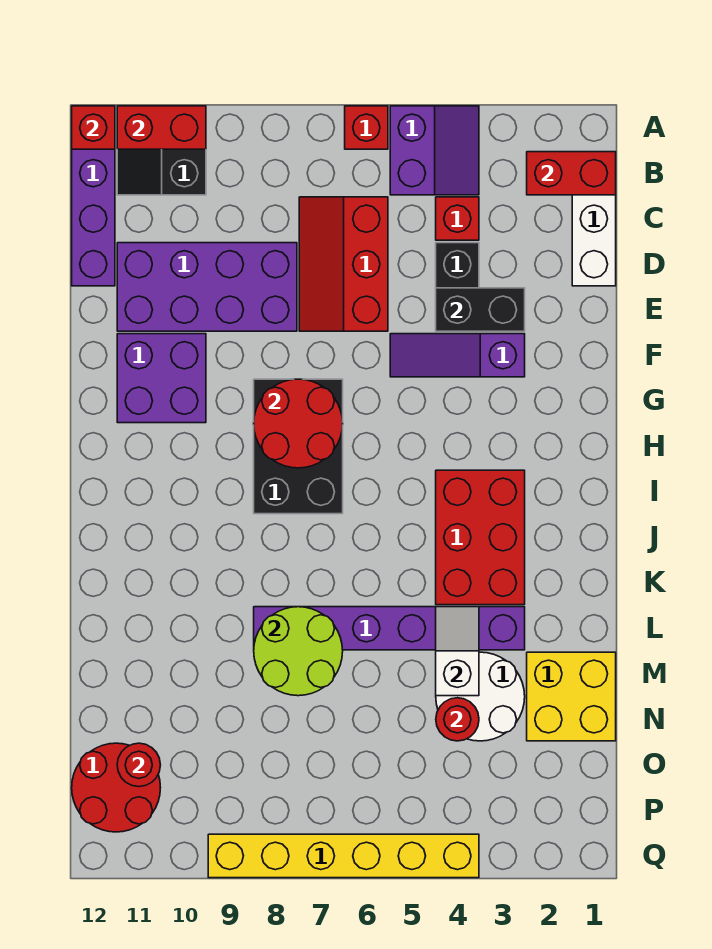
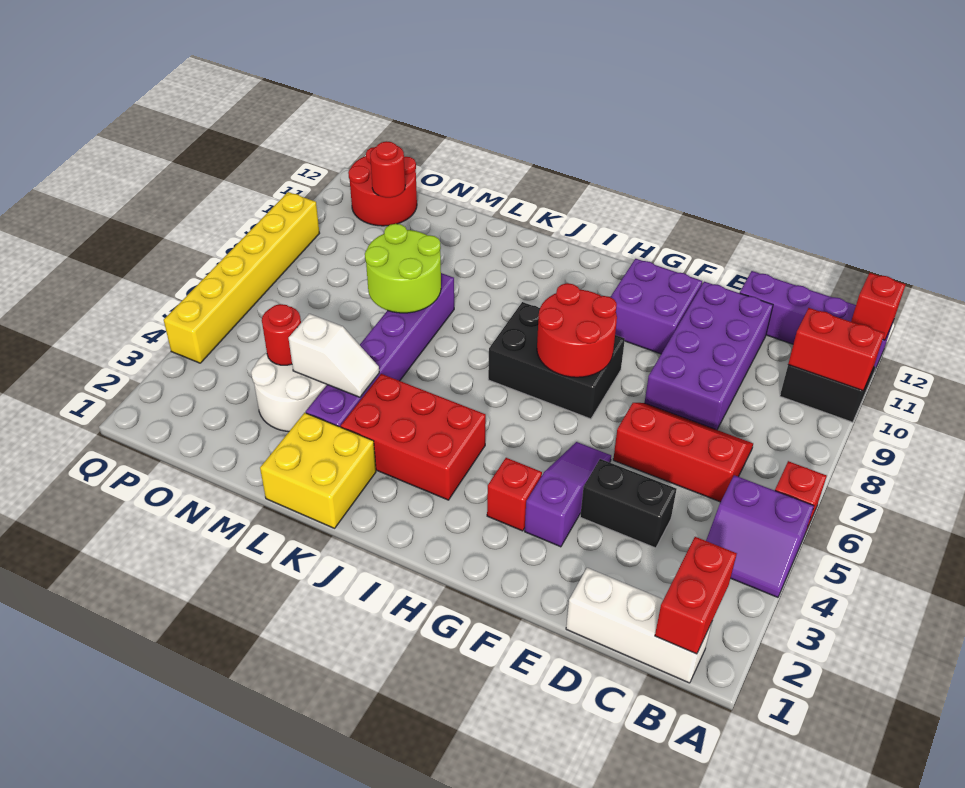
red brick A10:A11 level 2 -> red brick A10:B10 level 2
red brick C4 level 1 -> red brick G3 level 1
black brick E3:E4 level 2 -> none
yellow brick M1:N2 level 1 -> yellow brick K1:L2 level 1

